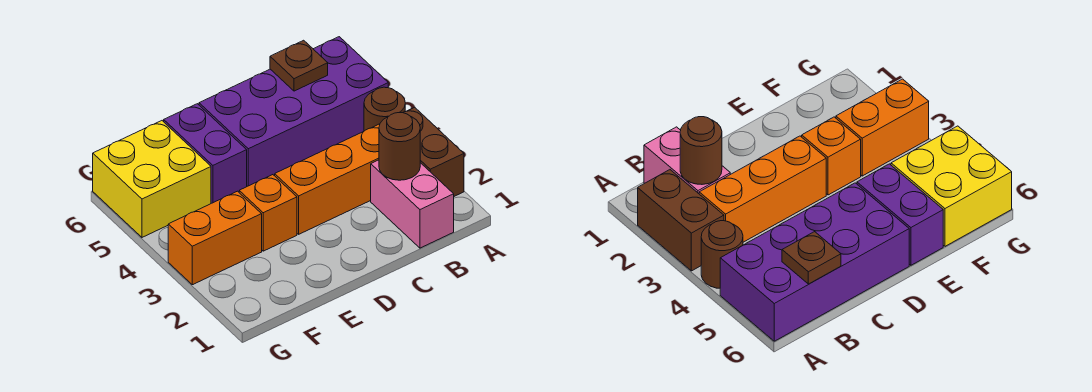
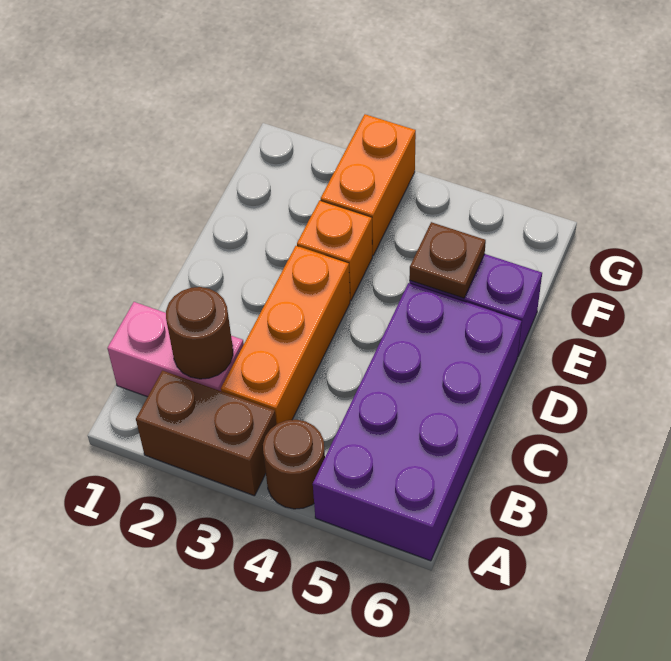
brown plate B6 level 2 -> brown plate E5 level 2
yellow brick F5:G6 level 1 -> none

